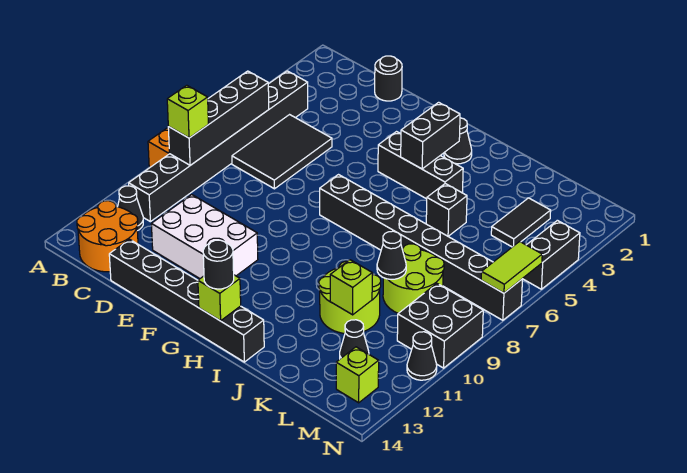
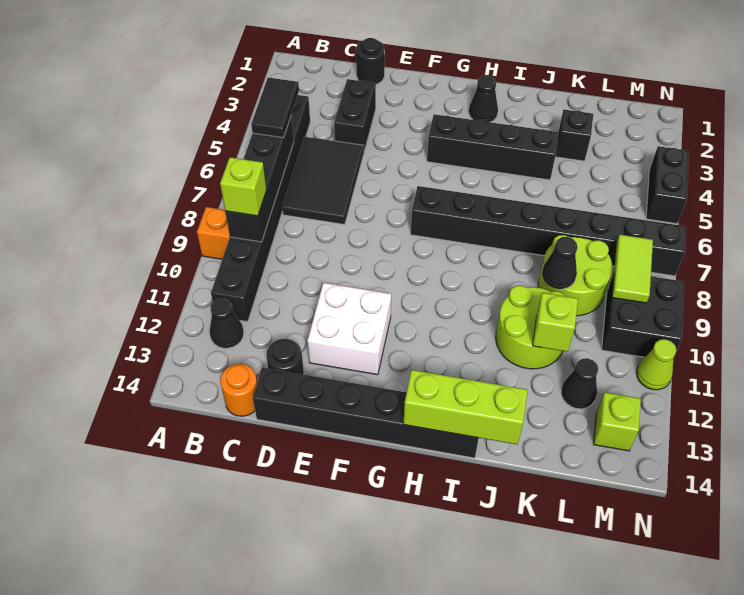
orange round brick B13:C14 level 1 -> orange round brick C14 level 1
white brick D11:F12 level 1 -> white brick E11:F12 level 1
black brick G4:I4 level 1 -> black brick G4:J4 level 1
black brick H3:H4 level 2 -> black brick D3:D4 level 1
lime brick H14 level 2 -> lime brick H14:J14 level 2
black round brick H14 level 3 -> black round brick D13 level 1
black brick J5 level 1 -> black brick K3 level 1
black tile L3:L4 level 1 -> black tile B5:B6 level 3
lime tile N6:N7 level 2 -> lime tile M8:M9 level 2
black cone N11 level 1 -> lime cone N11 level 1

